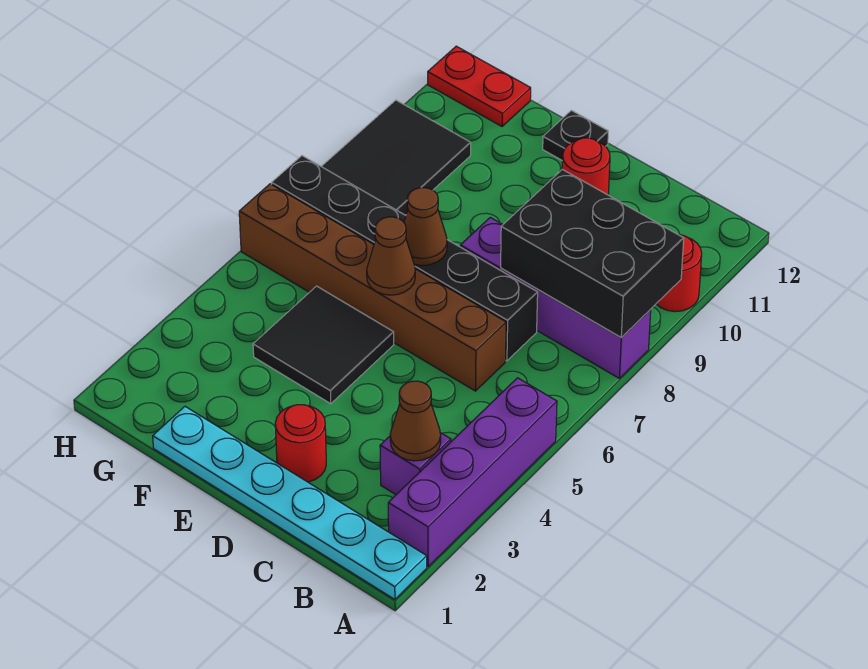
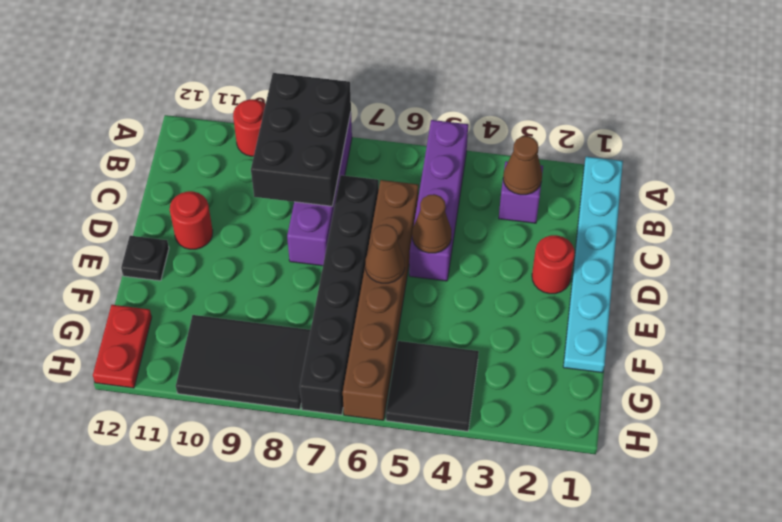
purple brick A2:A5 level 1 -> purple brick A5:D5 level 1
black tile E4:F5 level 1 -> black tile G4:H5 level 1
brown cone E7 level 2 -> brown cone D5 level 2

